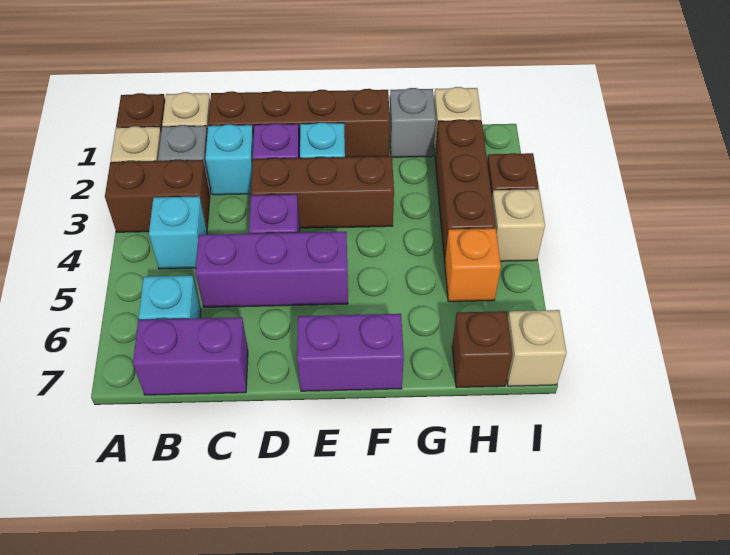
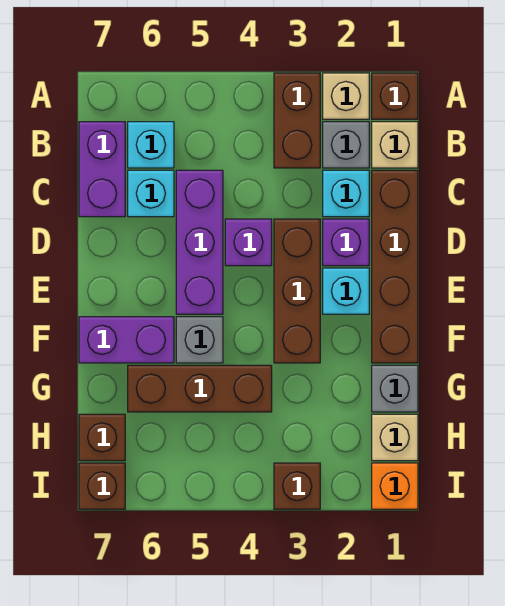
cyan brick B4 level 1 -> cyan brick C6 level 1
purple brick E7:F7 level 1 -> purple brick F6:F7 level 1
none -> grey brick F5 level 1
brown brick H2:H4 level 1 -> brown brick G4:G6 level 1
orange brick H5 level 1 -> orange brick I1 level 1
tan brick I4 level 1 -> none
tan brick I7 level 1 -> brown brick I7 level 1

